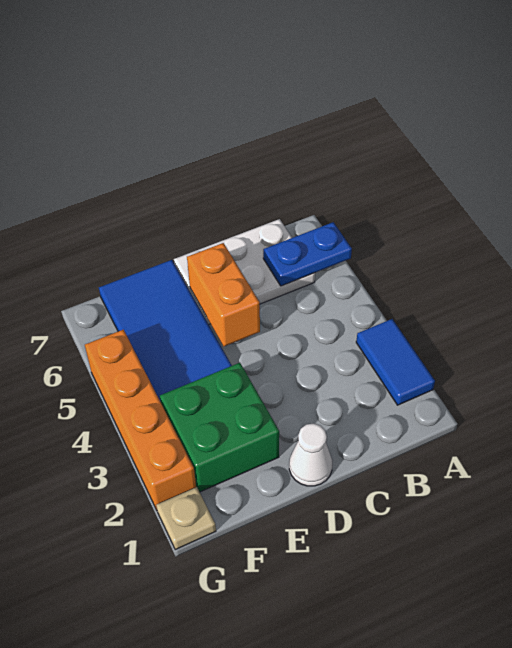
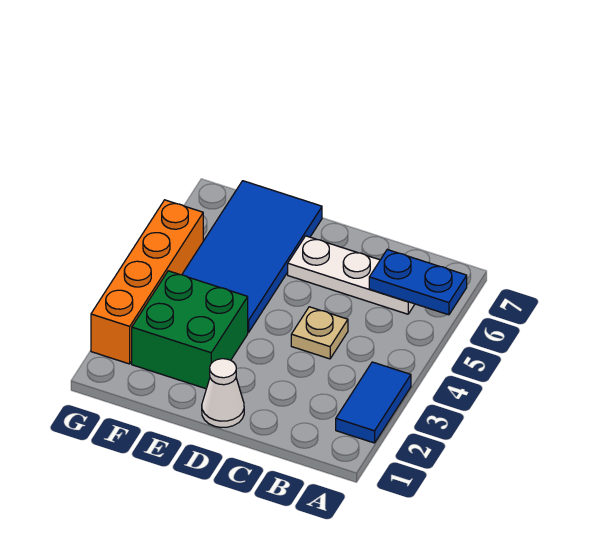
white plate B6:D7 level 1 -> white plate B6:D6 level 1
orange brick D5:D6 level 2 -> none
tan plate G1 level 1 -> tan plate C4 level 1

